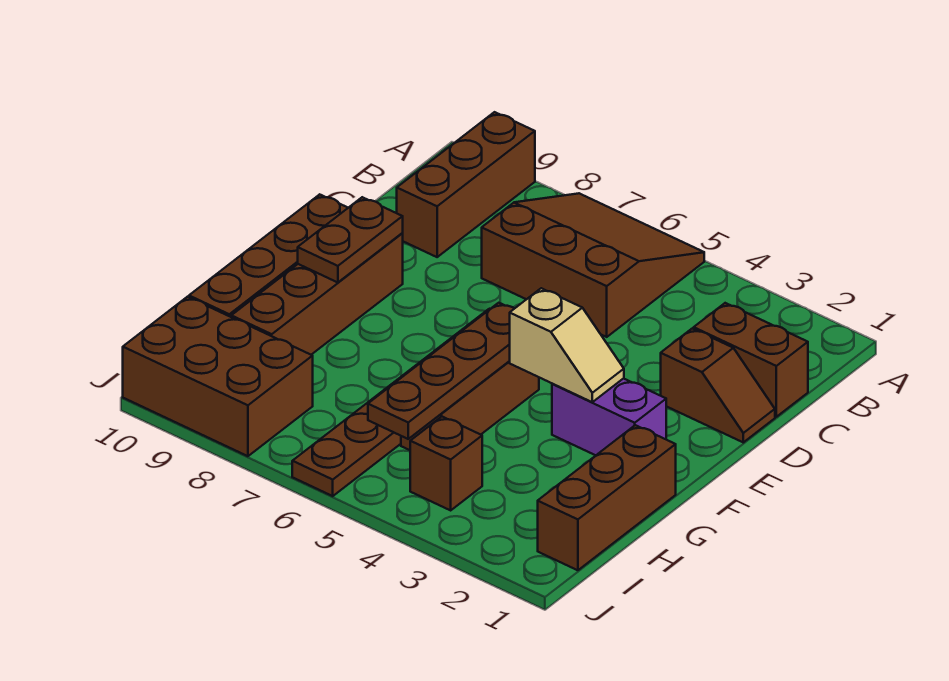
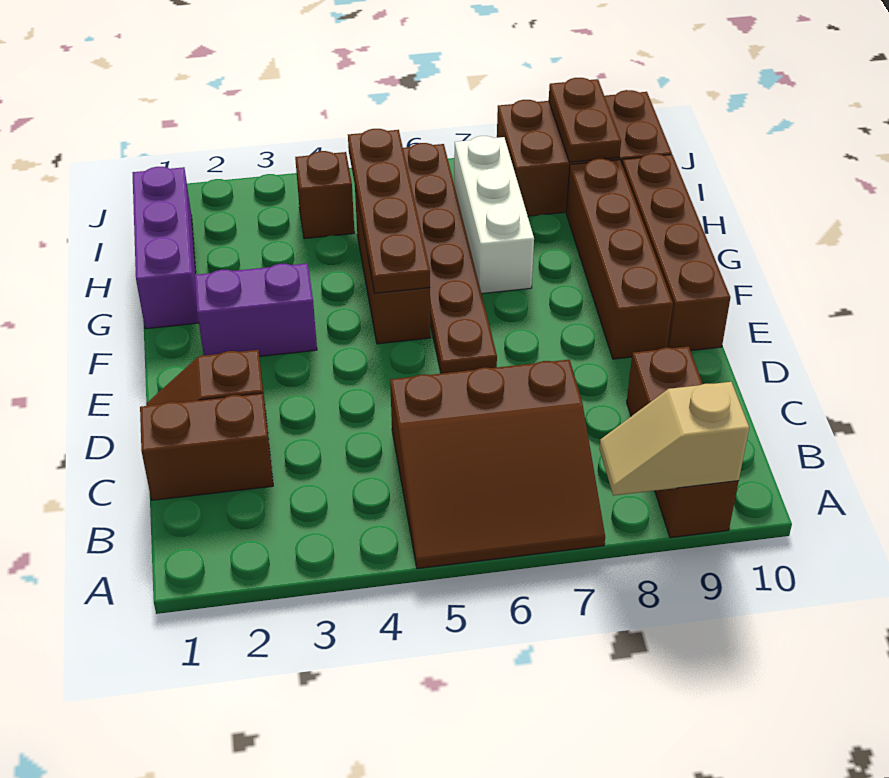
brown plate E9:F9 level 2 -> brown plate I9:J9 level 2
tan slope F3:F4 level 2 top 4 -> tan slope A8:A9 level 2 top 9
brown brick G1:I1 level 1 -> purple brick G1:I1 level 1
none -> white brick G7:I7 level 1

